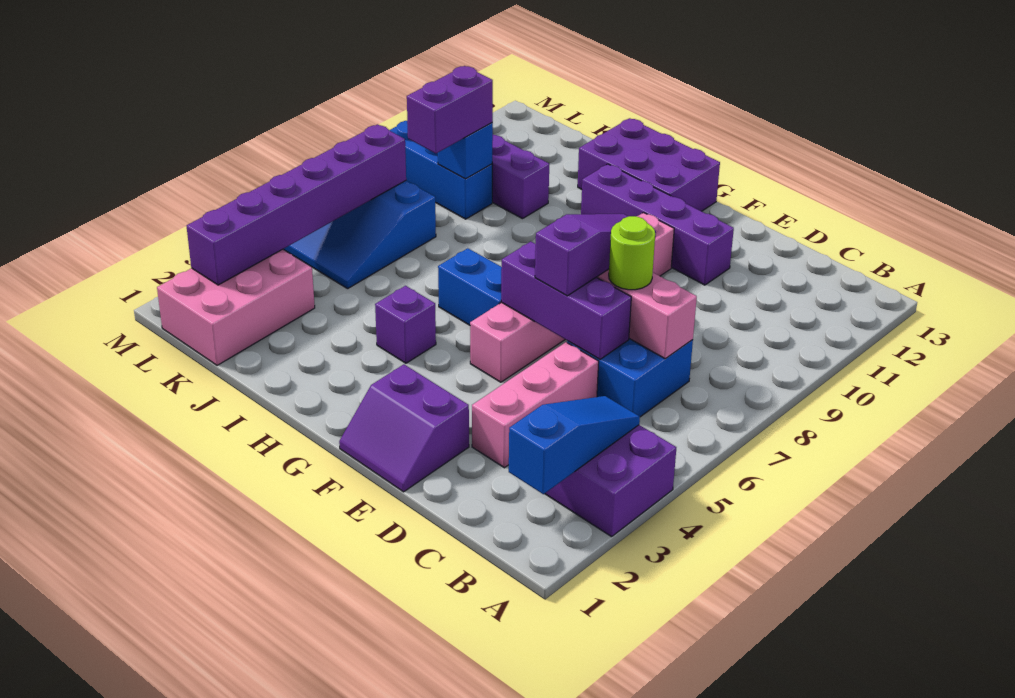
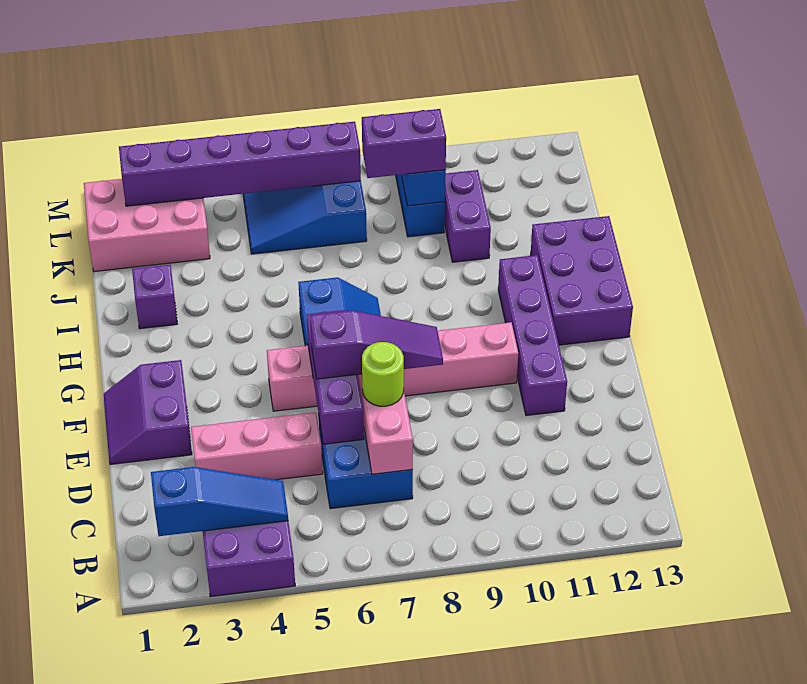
purple brick H4 level 1 -> purple brick I2 level 1

